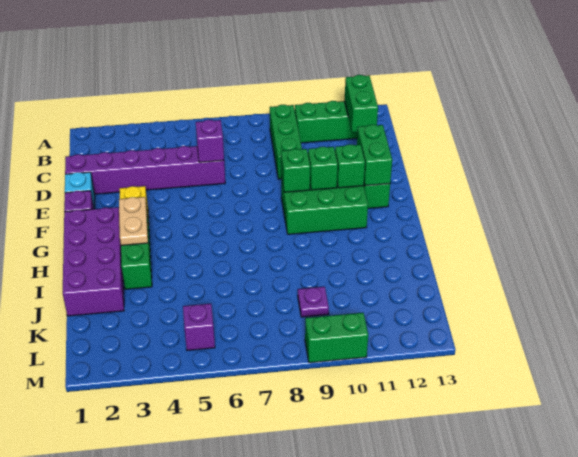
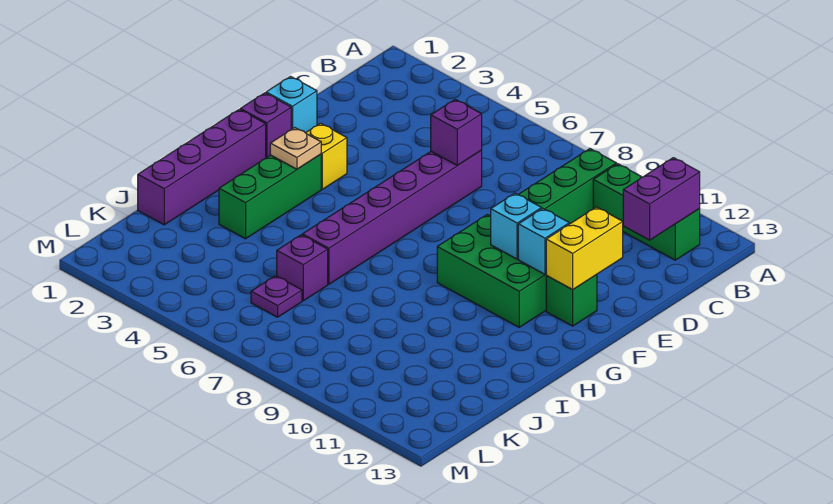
green brick B12:C12 level 2 -> purple brick B12:C12 level 2
purple brick D1:D6 level 1 -> purple brick D6:I6 level 1
green brick E12:F12 level 2 -> yellow brick E12:F12 level 2
green brick F9 level 2 -> none
green brick F10 level 2 -> cyan brick F10 level 2
green brick F11 level 2 -> cyan brick F11 level 2
purple brick G1:J2 level 1 -> purple brick G1:J1 level 1
tan plate G3:H3 level 2 -> tan plate G3 level 2
purple plate K9 level 1 -> purple plate K6 level 1
purple brick L5 level 1 -> purple brick J6 level 1
green brick M9:M10 level 1 -> none

